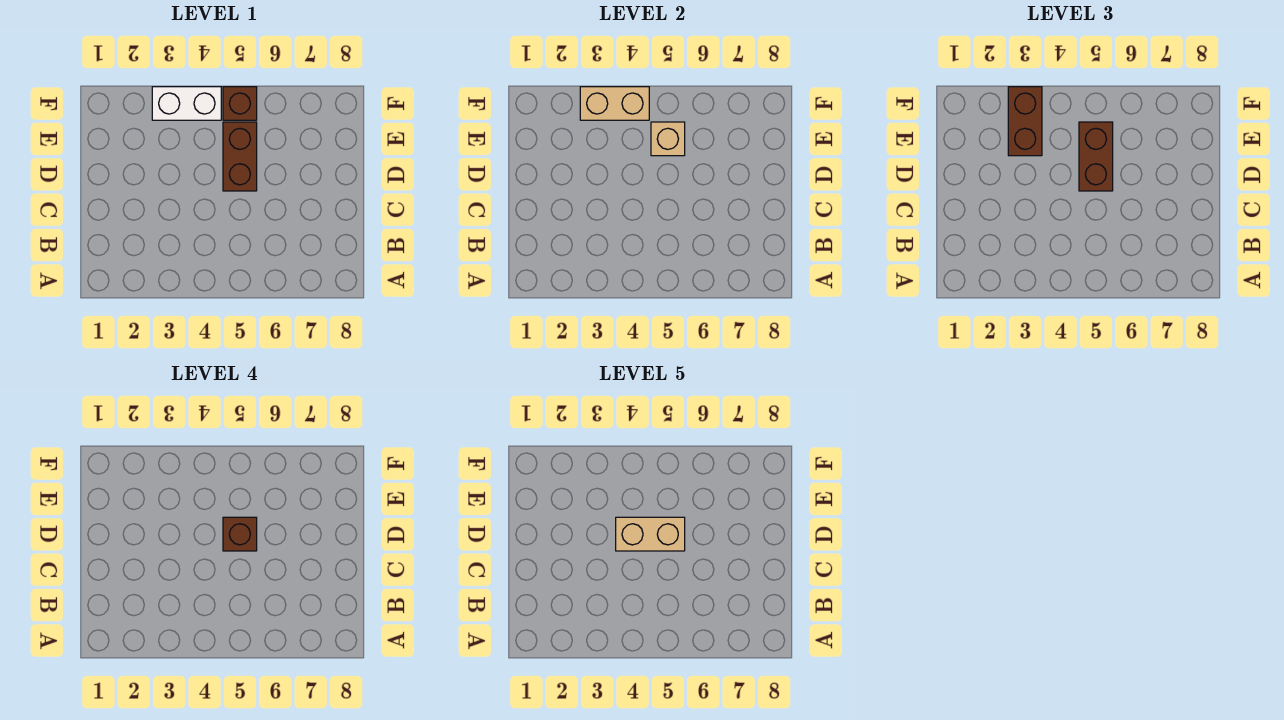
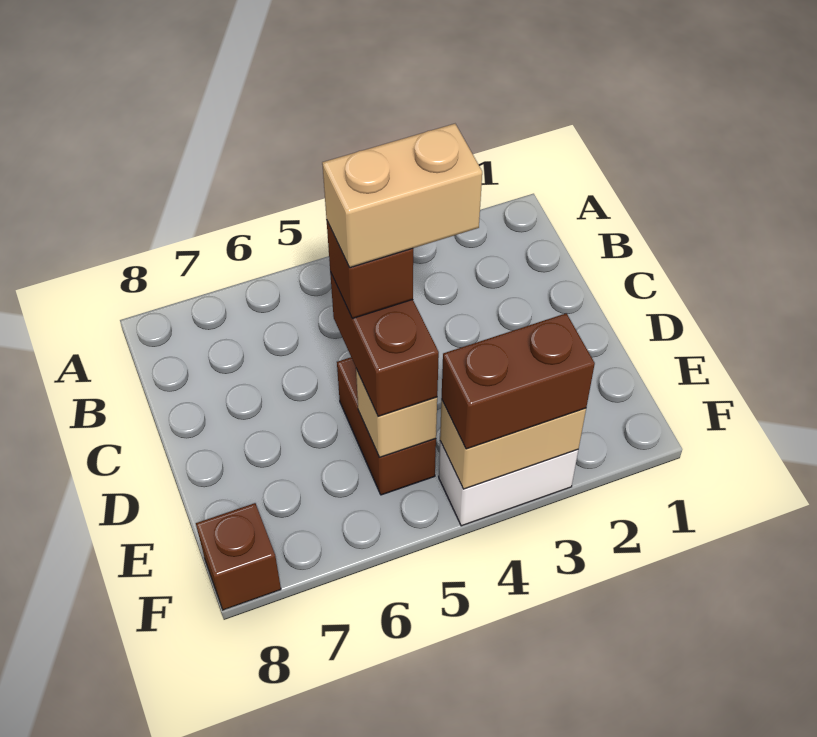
brown brick E3:F3 level 3 -> brown brick F3:F4 level 3
brown brick F5 level 1 -> brown brick F8 level 1

